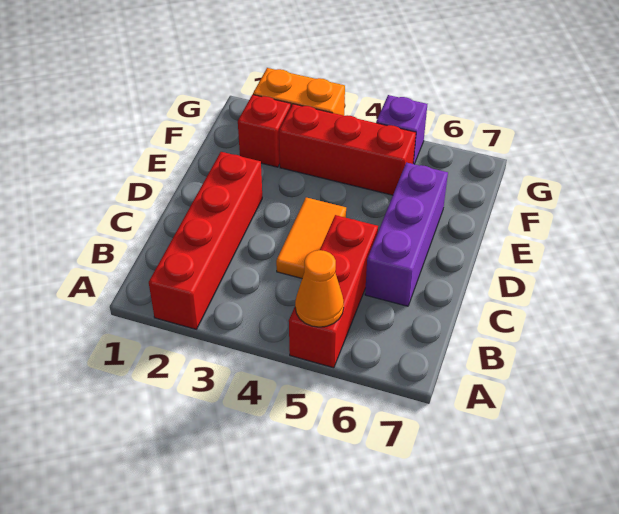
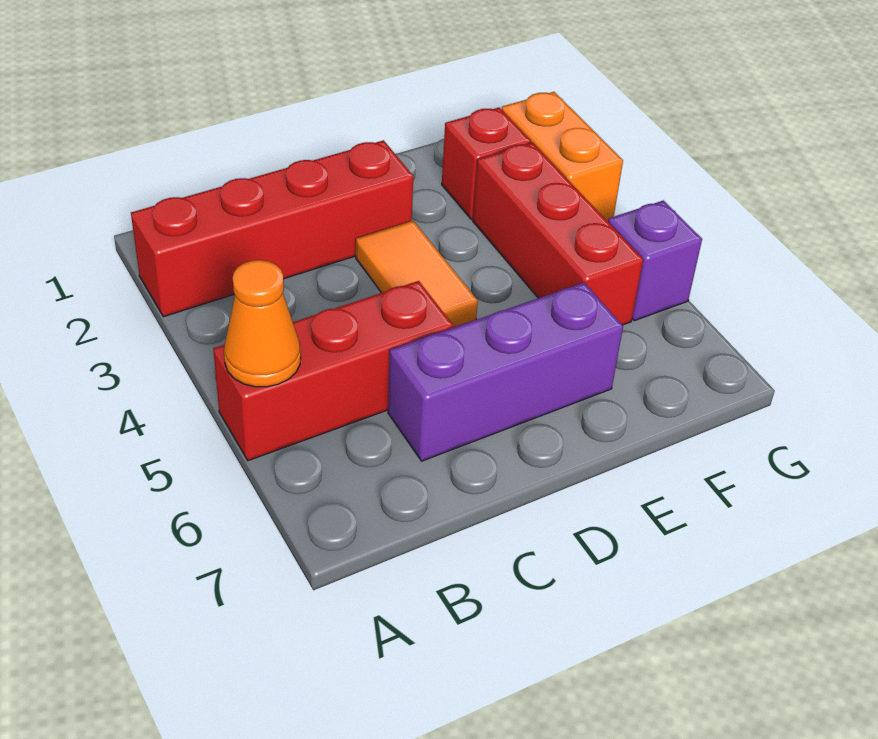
orange tile C4:D4 level 1 -> orange tile D3:D4 level 1

